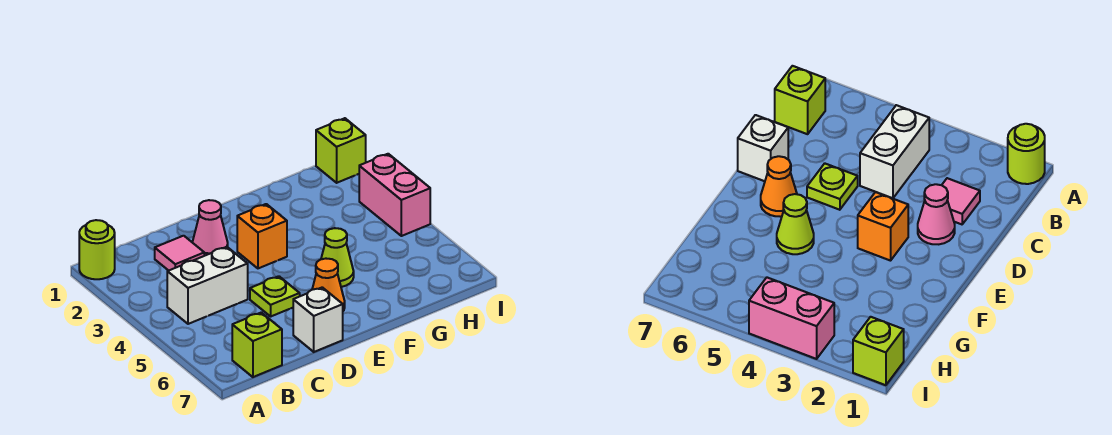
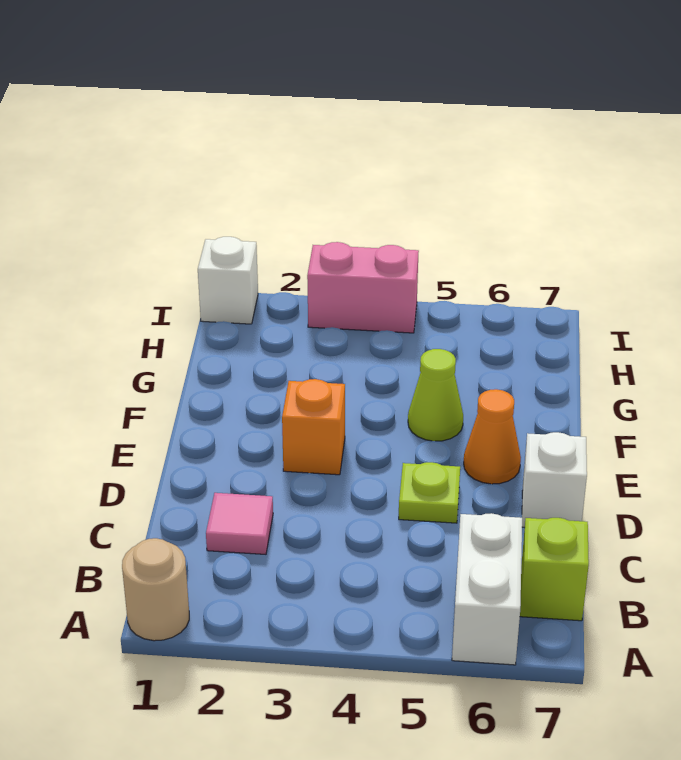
lime round brick A1 level 1 -> tan round brick A1 level 1
white brick B4:C4 level 1 -> white brick A6:B6 level 1
pink cone D2 level 1 -> none
lime brick I1 level 1 -> white brick I1 level 1

